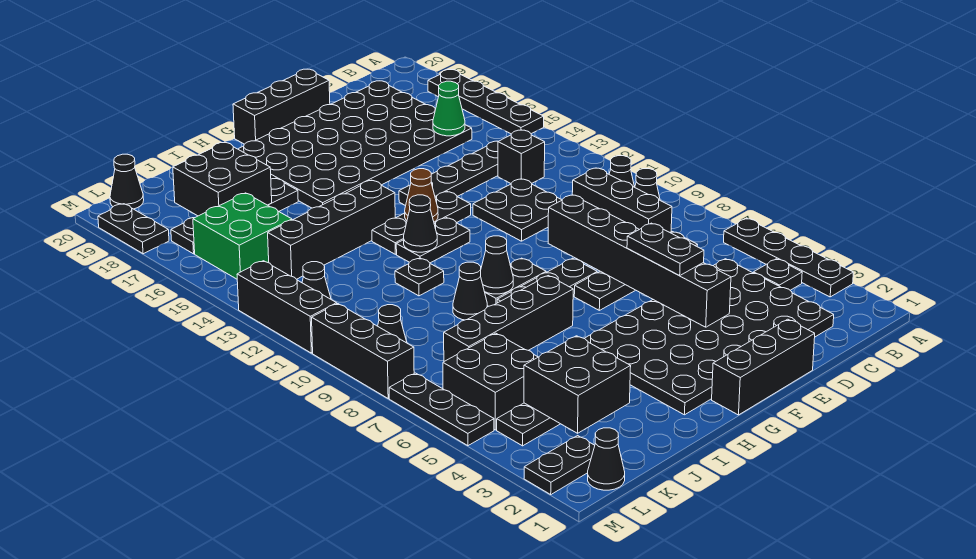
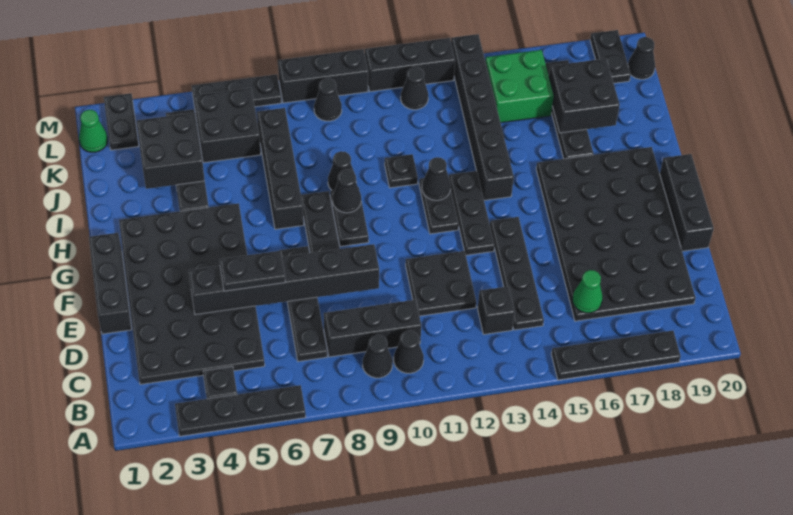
brown cone G13 level 2 -> none
black brick H14:K14 level 1 -> black brick H14:M14 level 1
black cone L1 level 1 -> green cone L1 level 1
black plate M18:M19 level 1 -> black plate L19:M19 level 1

